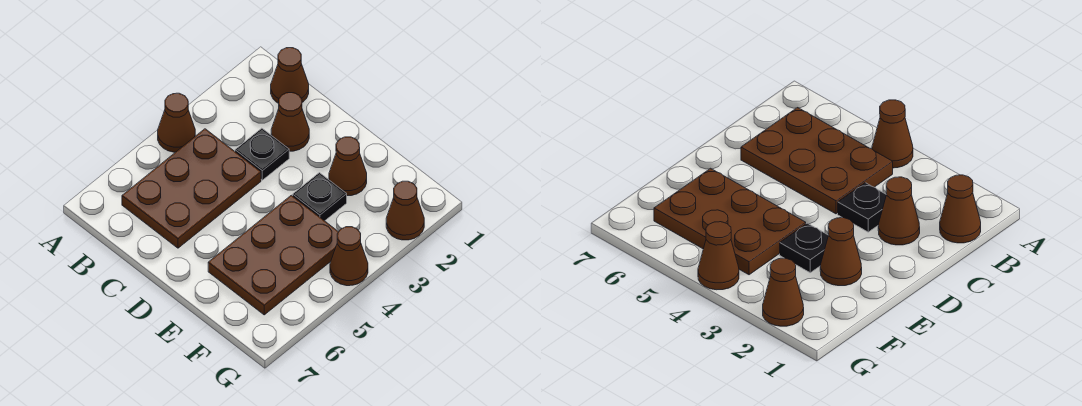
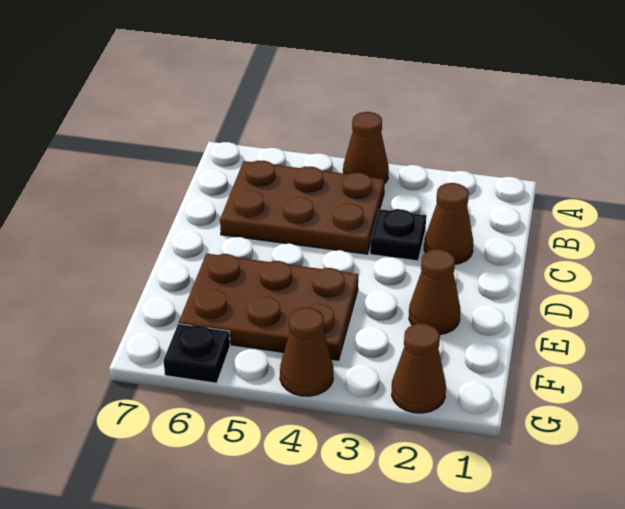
brown cone B1 level 1 -> none
black plate E3 level 1 -> black plate G6 level 1

